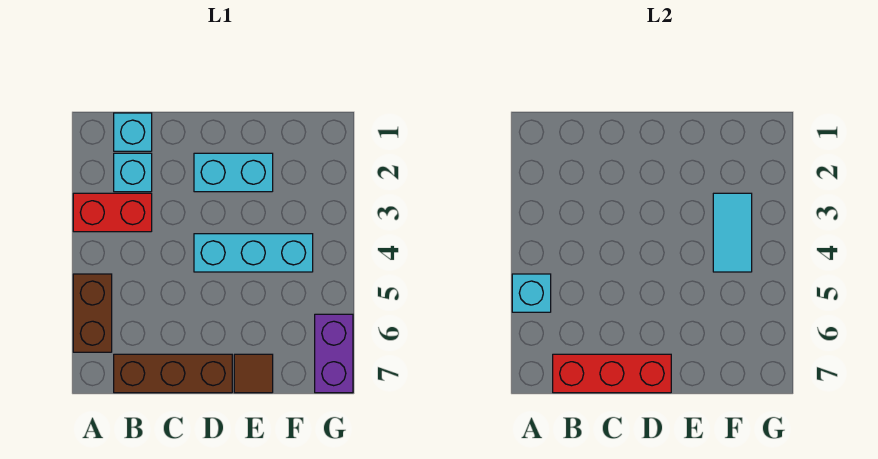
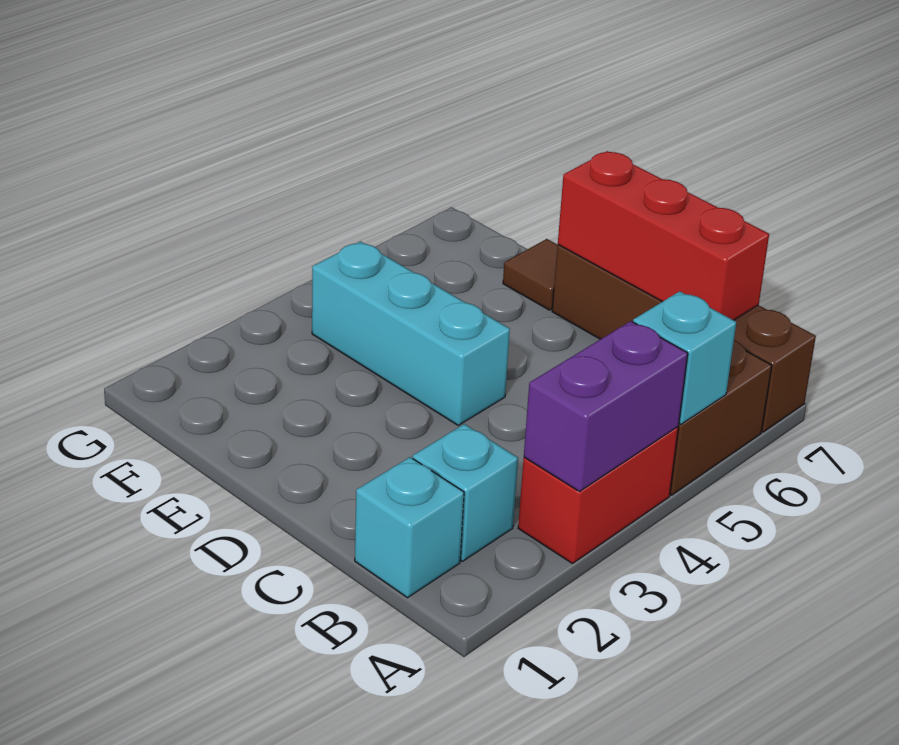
red brick A3:B3 level 1 -> red brick A3:A4 level 1
brown brick B7:D7 level 1 -> brown brick A7:D7 level 1
cyan brick D2:E2 level 1 -> none
cyan tile F3:F4 level 2 -> none
purple brick G6:G7 level 1 -> purple brick A3:A4 level 2

